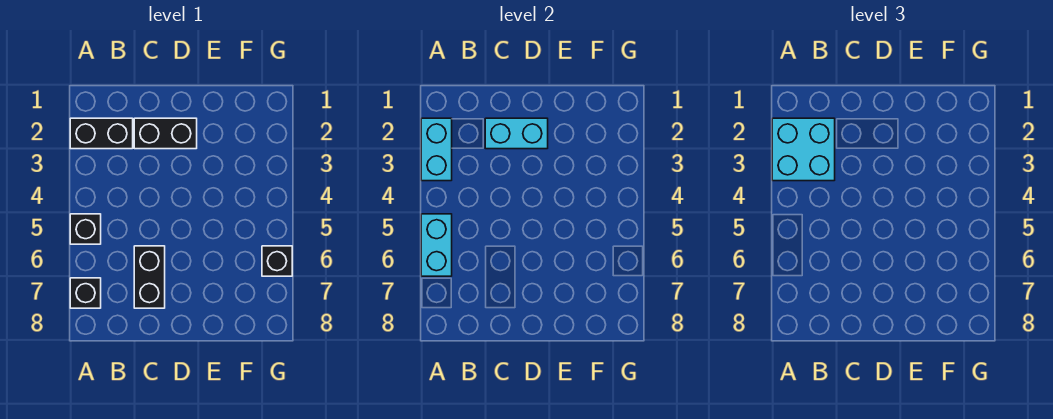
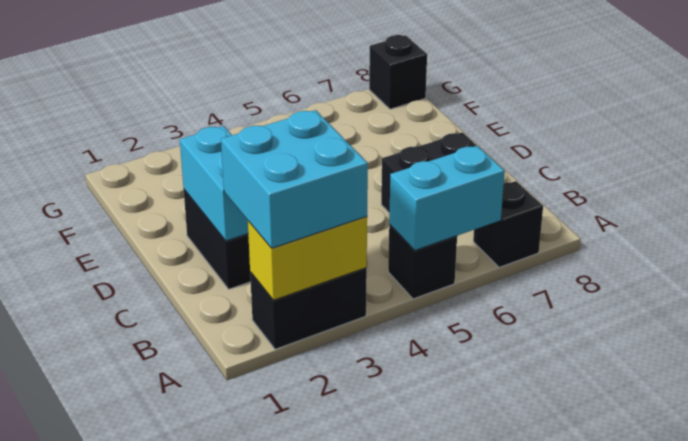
black brick A2:B2 level 1 -> black brick A2:A3 level 1
cyan brick A2:A3 level 2 -> yellow brick A2:A3 level 2
black brick G6 level 1 -> black brick G8 level 1

